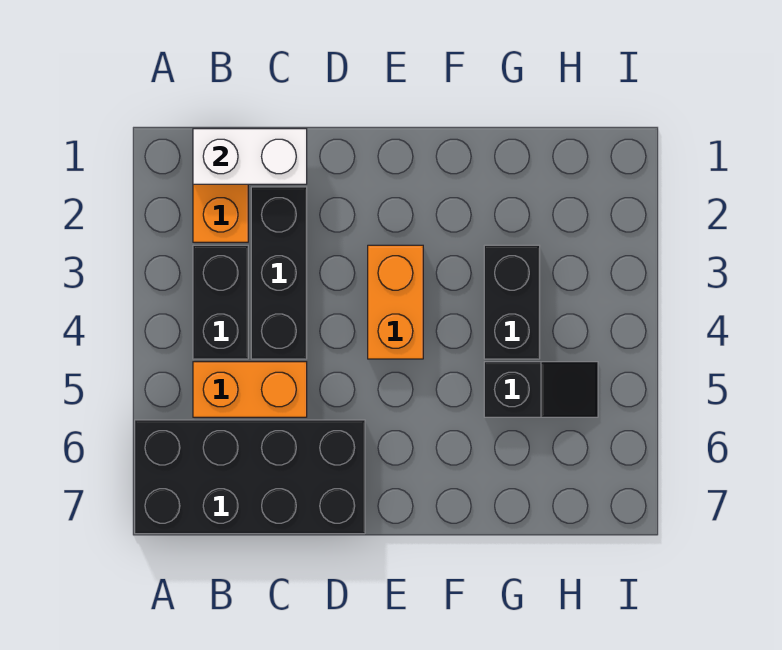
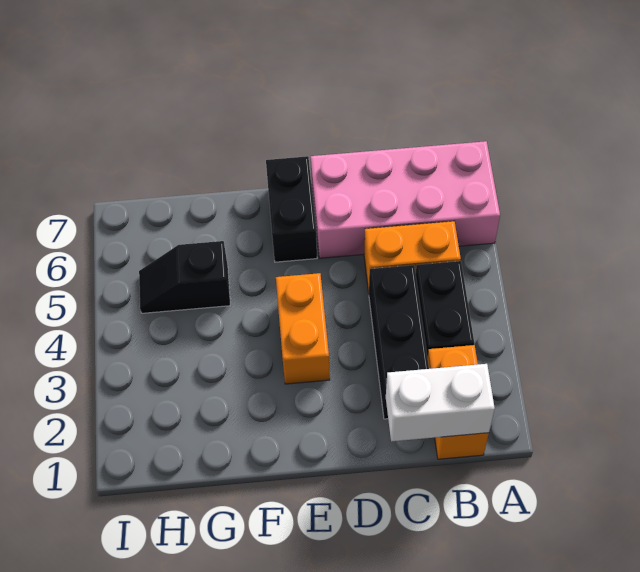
black brick A6:D7 level 1 -> pink brick A6:D7 level 1
black brick G3:G4 level 1 -> black brick E6:E7 level 1

